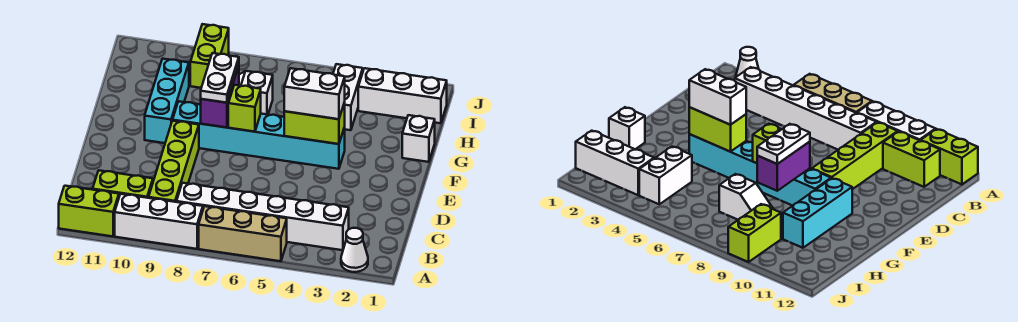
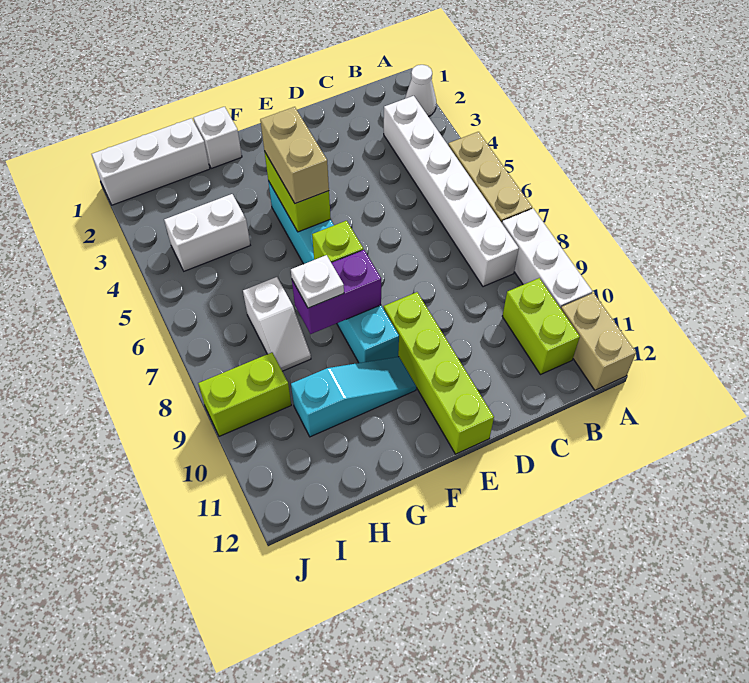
lime brick A11:A12 level 1 -> tan brick A11:A12 level 1
lime brick B9:E9 level 1 -> lime brick E9:E12 level 1
white brick F4:F5 level 3 -> tan brick F4:F5 level 3
white plate F8:G8 level 3 -> white plate G8 level 3
cyan brick F10:H10 level 1 -> cyan slope F10:H10 level 1 top H
white brick I1:I3 level 1 -> white brick H1:J1 level 1

